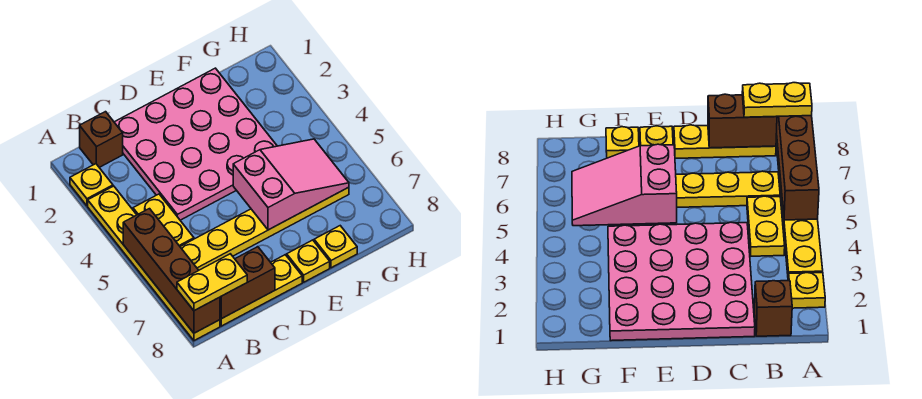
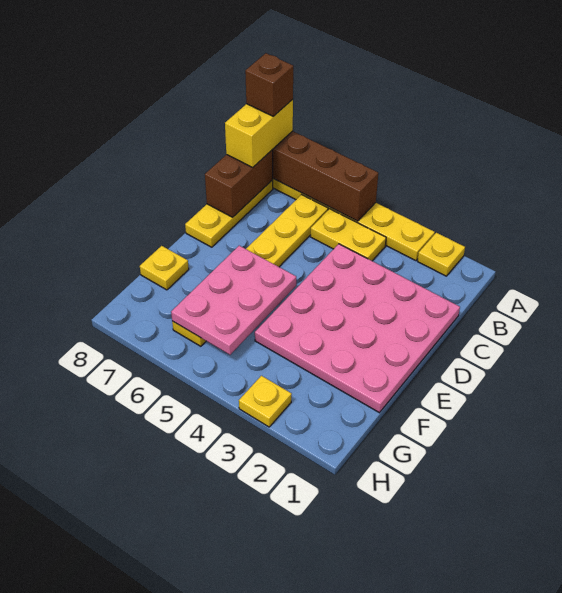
yellow plate A8:B8 level 3 -> yellow brick A8:B8 level 3
brown brick B1 level 1 -> brown brick A8 level 4
pink slope E5:G6 level 2 top E -> pink plate E5:G6 level 2
yellow plate E8 level 1 -> yellow plate H3 level 1

